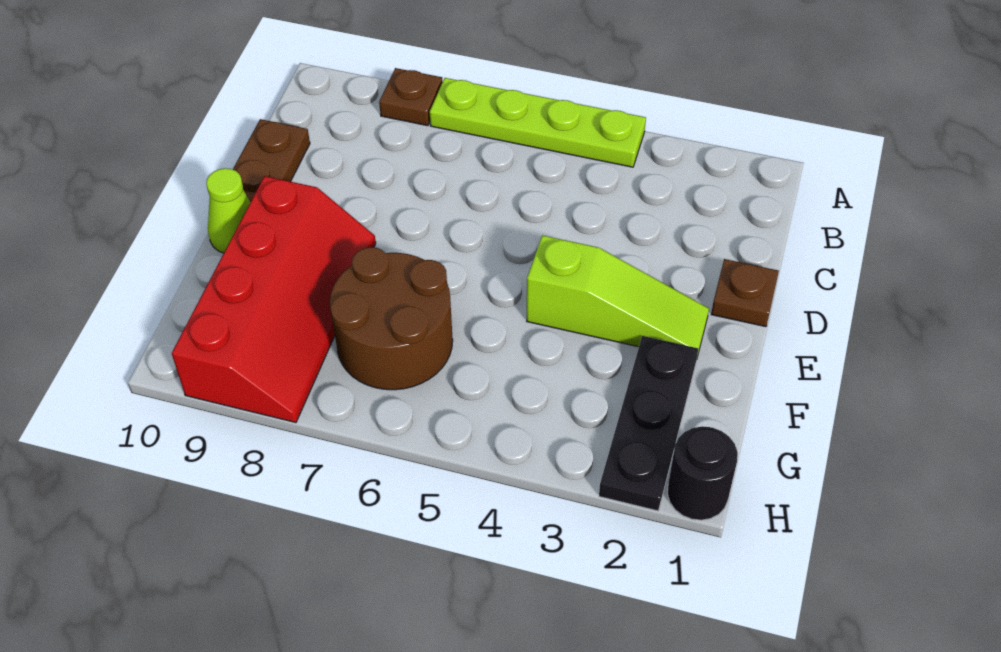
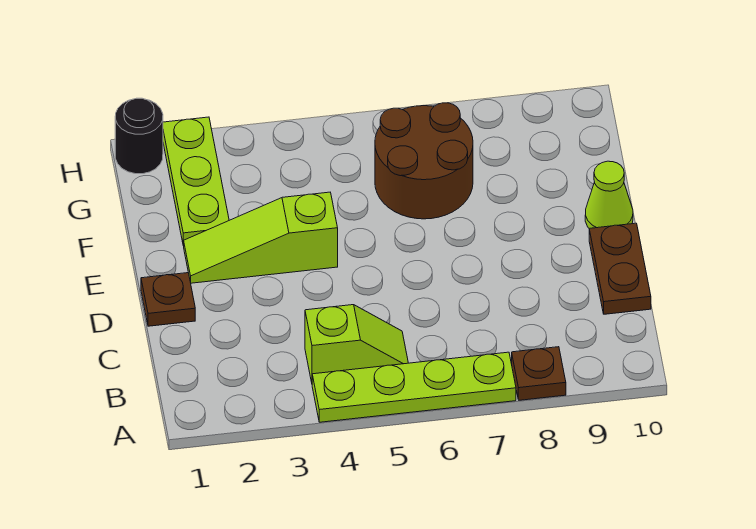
none -> lime slope B4:B5 level 1 top 4
red slope E8:H9 level 1 top 9 -> none
black plate F2:H2 level 1 -> lime plate F2:H2 level 1

